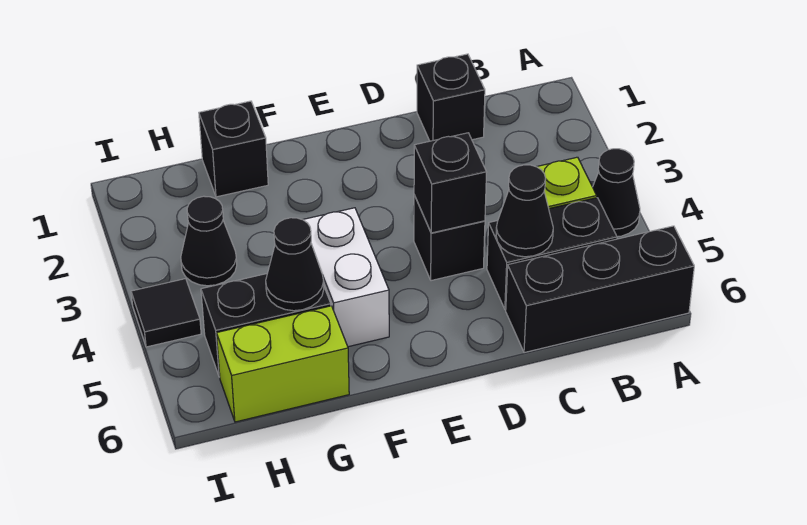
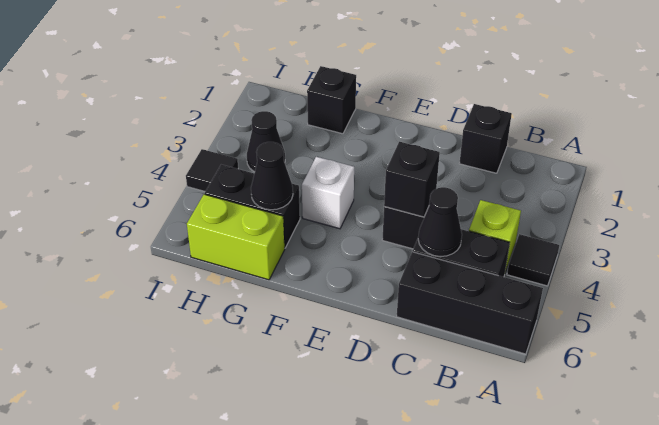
black cone A4 level 1 -> black tile A4 level 1
white brick F4:F5 level 1 -> white brick F4 level 1

